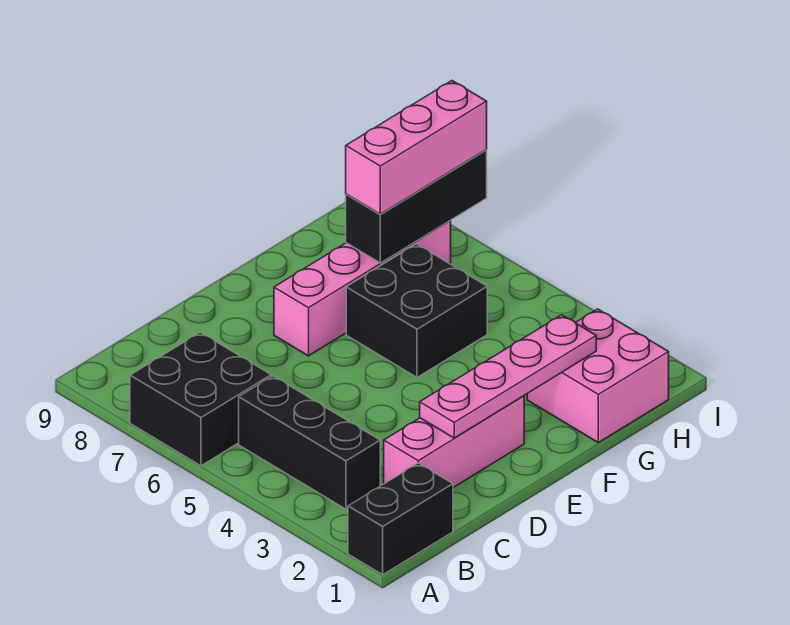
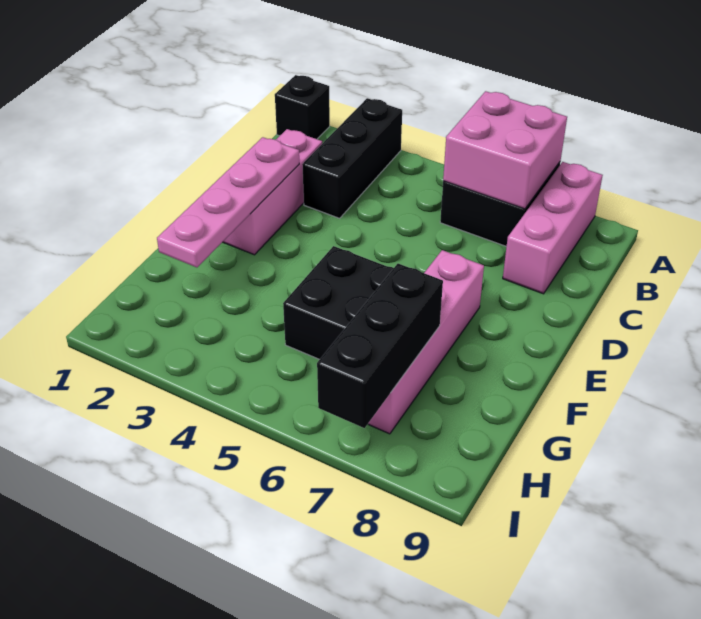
black brick A1:B1 level 1 -> black brick A1 level 1
black brick B3:B5 level 1 -> black brick A3:C3 level 1
pink brick G1:H2 level 1 -> pink brick A6:B7 level 2
pink brick G7:I7 level 3 -> pink brick A8:C8 level 1

